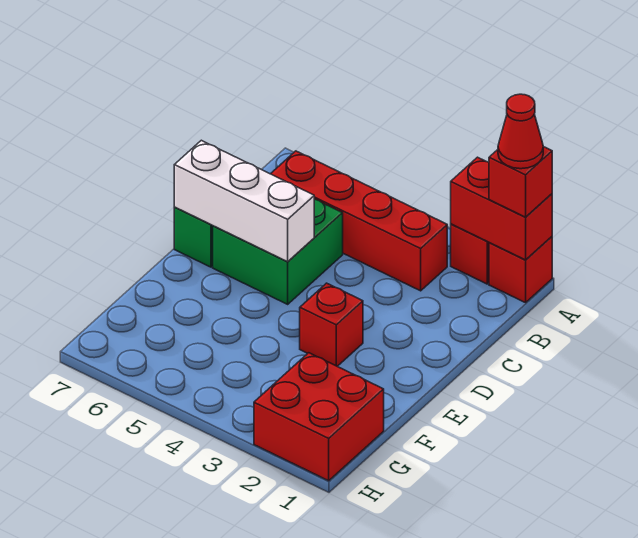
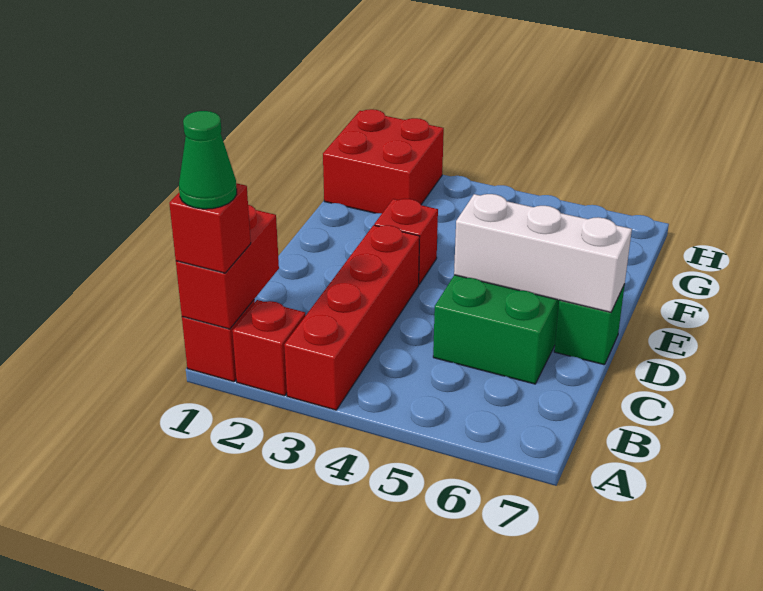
red brick A1:A2 level 2 -> red brick A1:B1 level 2
red cone A1 level 4 -> green cone A1 level 4
red brick B3:B6 level 1 -> red brick A3:D3 level 1

